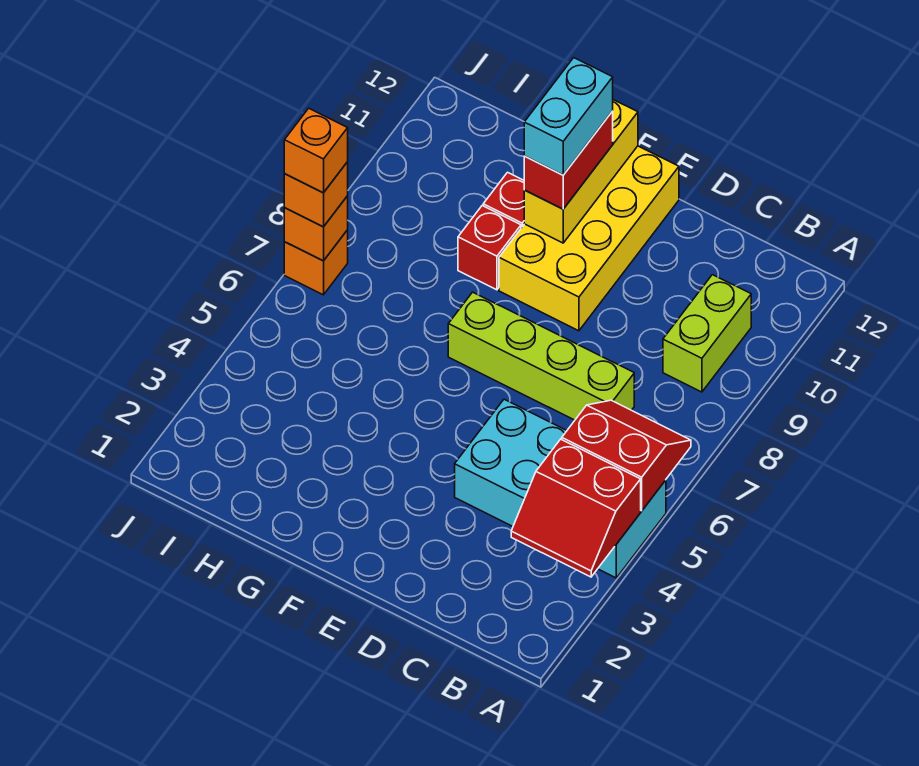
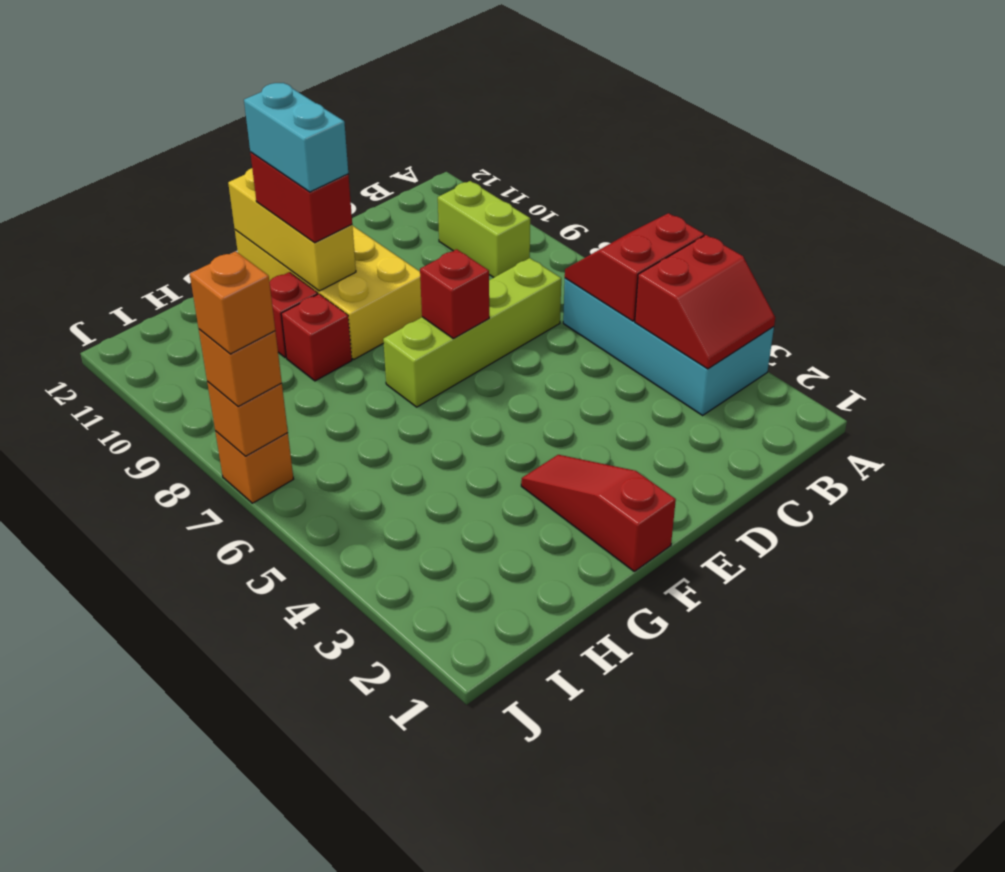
cyan brick A4:D5 level 1 -> cyan brick A3:B6 level 1
none -> red brick E7 level 2
none -> red slope F1:F3 level 1 top 1

